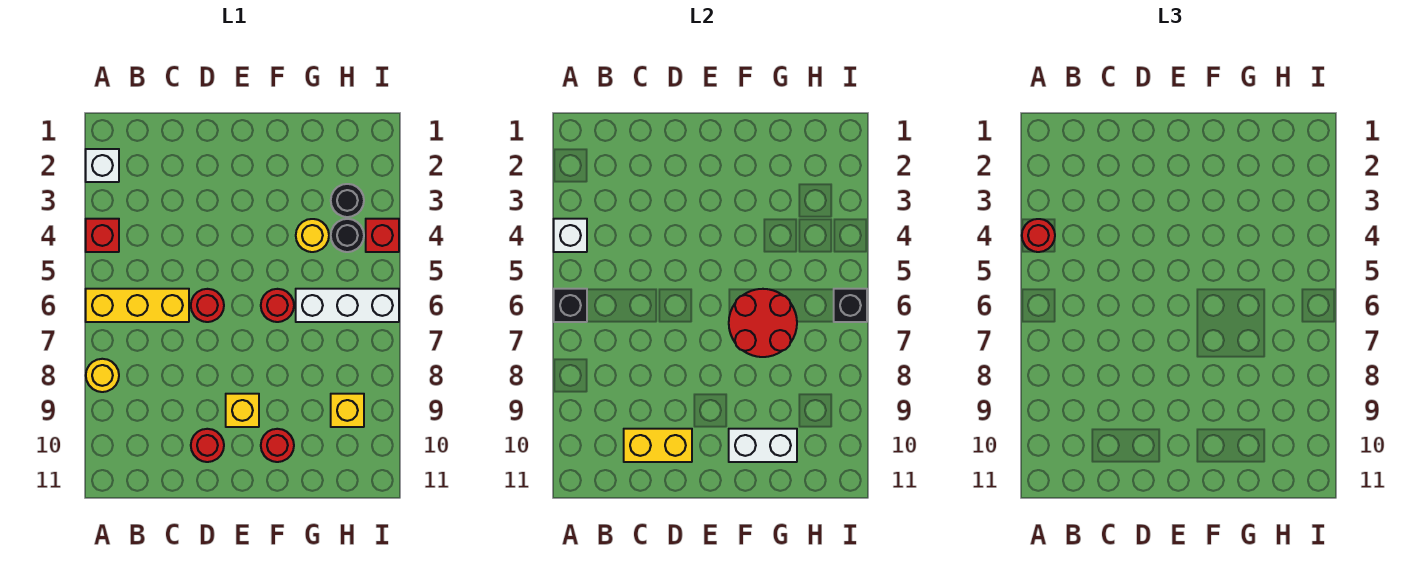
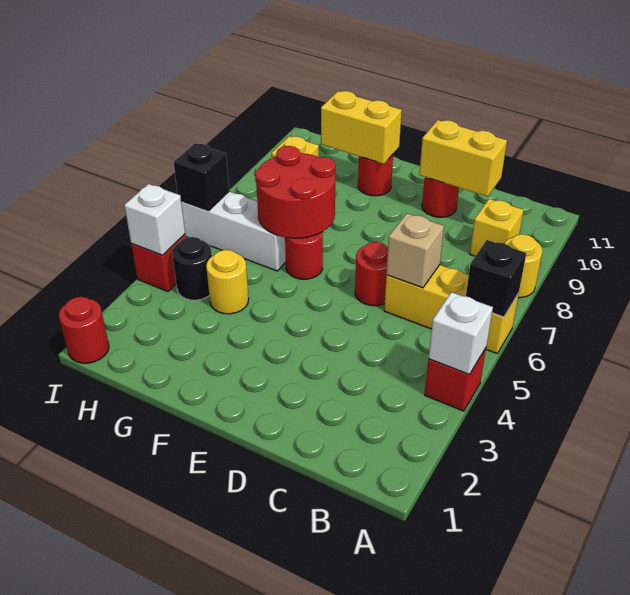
white brick A2 level 1 -> white brick I4 level 2
red round brick A4 level 3 -> red round brick I1 level 1
none -> tan brick C6 level 2
yellow brick E9 level 1 -> yellow brick B9 level 1
white brick F10:G10 level 2 -> yellow brick F10:G10 level 2
black round brick H3 level 1 -> none

